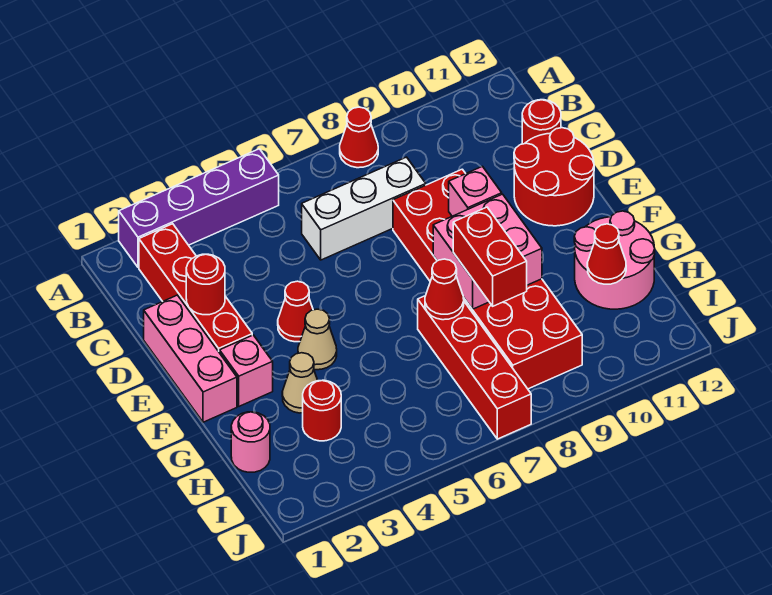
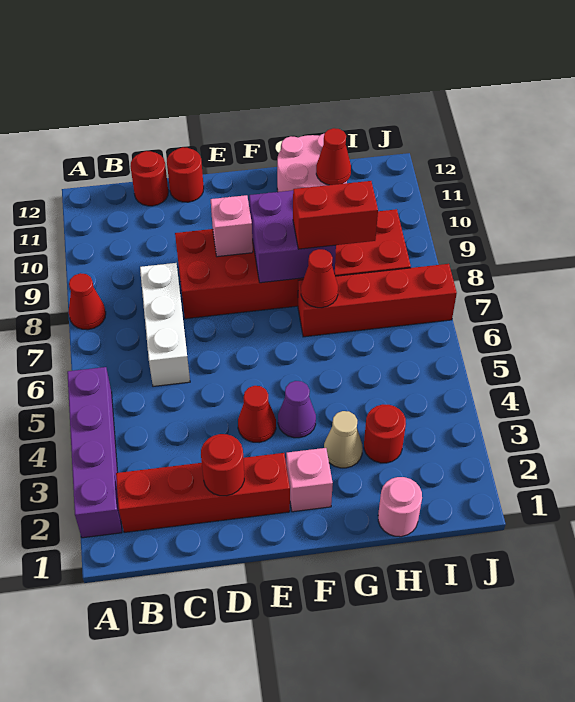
pink brick D1:F1 level 1 -> none
red round brick D11:E12 level 1 -> red round brick D12 level 1
tan cone F4 level 1 -> purple cone F4 level 1
pink brick F8:G9 level 2 -> purple brick F8:G9 level 2

